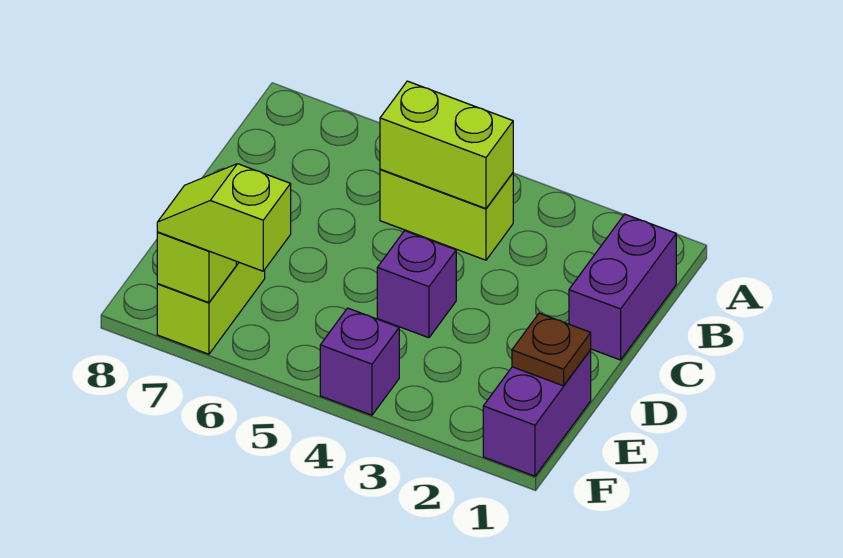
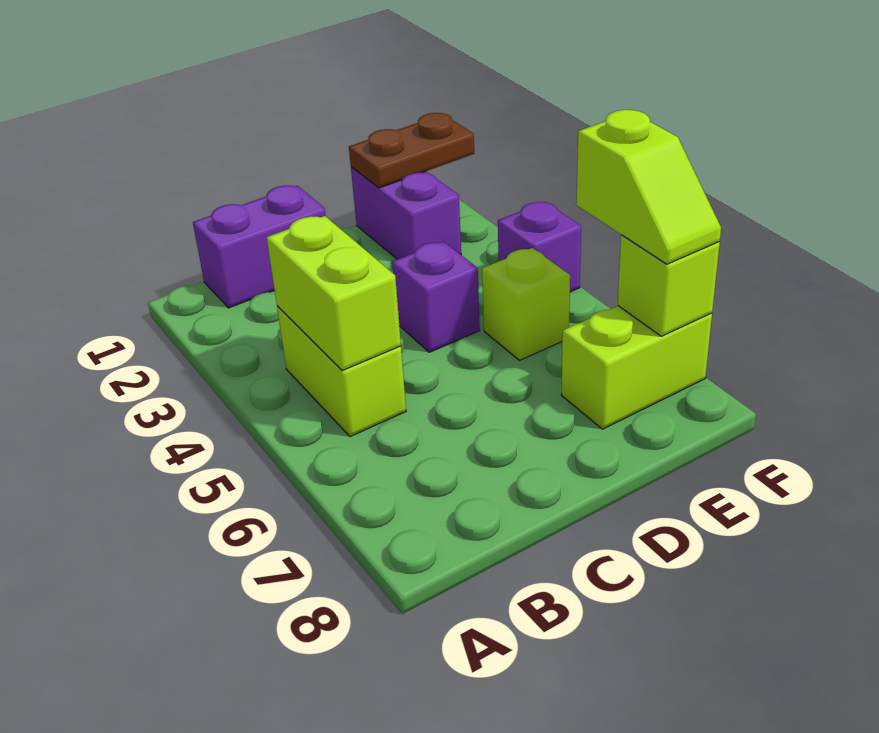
purple brick E1:F1 level 1 -> purple brick E1:E2 level 1
brown plate E1 level 2 -> brown plate E1:F1 level 2
none -> lime brick E5 level 1

